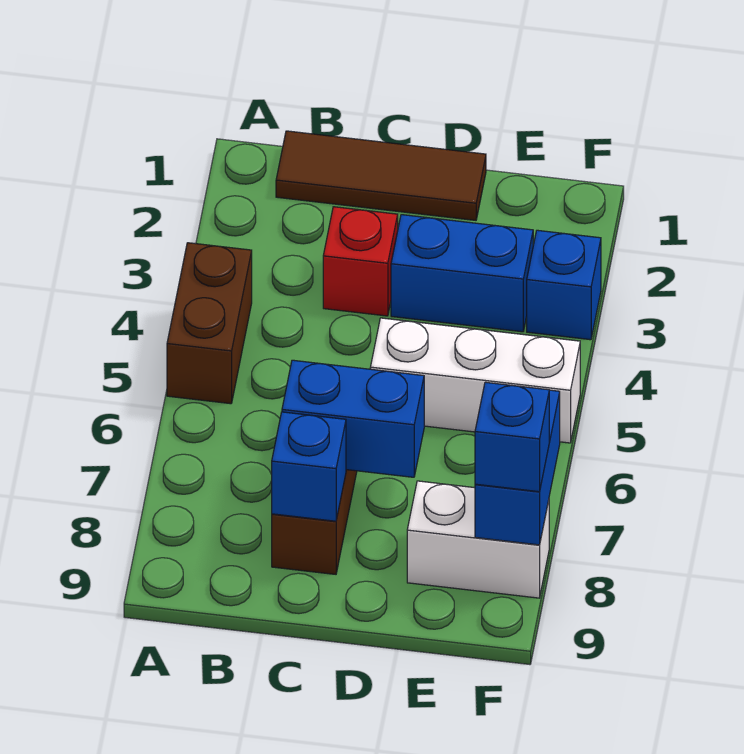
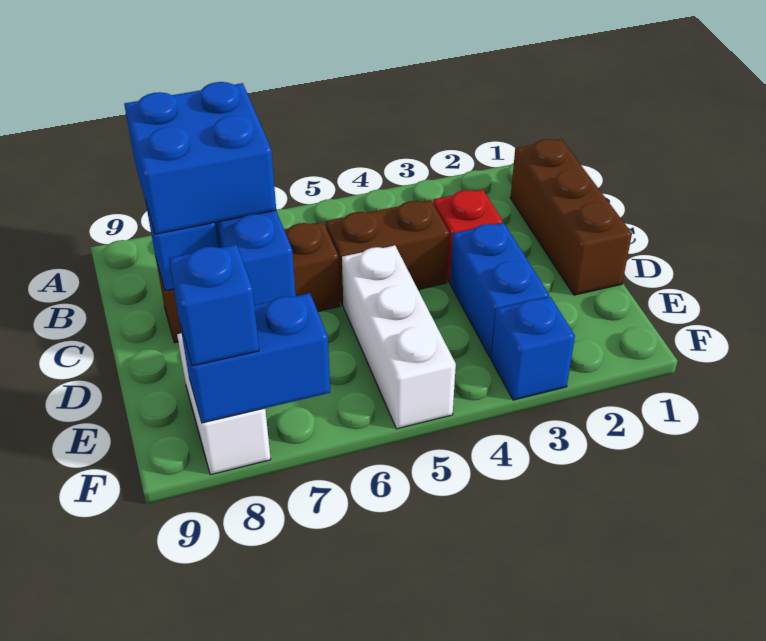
brown brick A4:A5 level 1 -> brown brick C4:C5 level 1
brown tile B1:D1 level 1 -> brown brick B1:D1 level 1
none -> blue brick B7:C8 level 3

